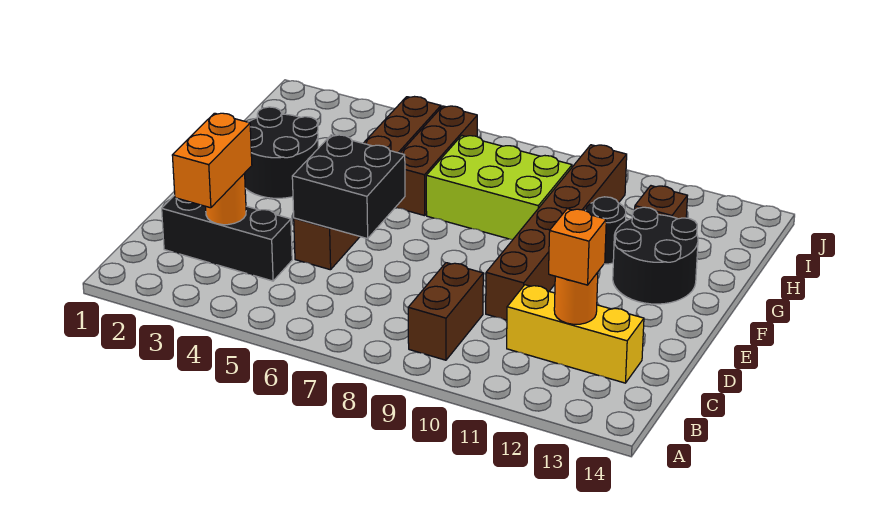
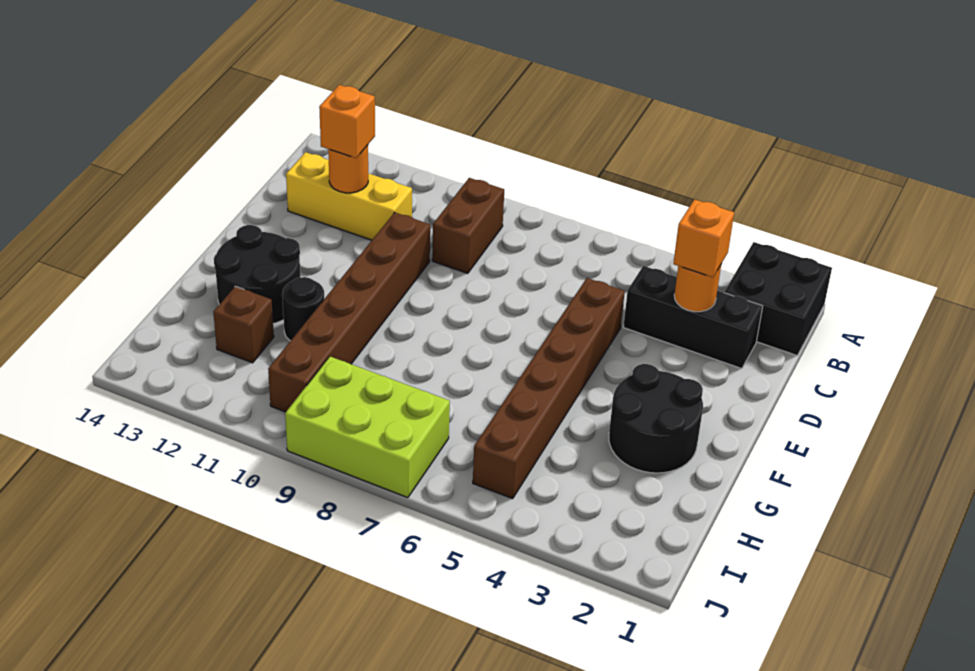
orange brick B3:C3 level 3 -> orange brick C3 level 3
black brick D5:E6 level 2 -> black brick A1:B2 level 1
brown brick G6:I6 level 1 -> none
lime brick G7:H9 level 1 -> lime brick I7:J9 level 1

